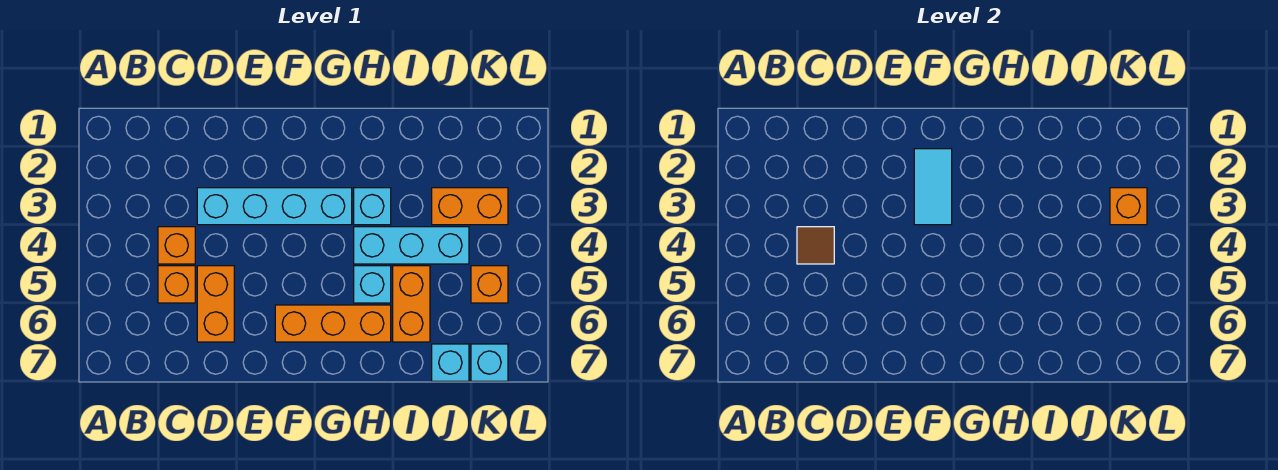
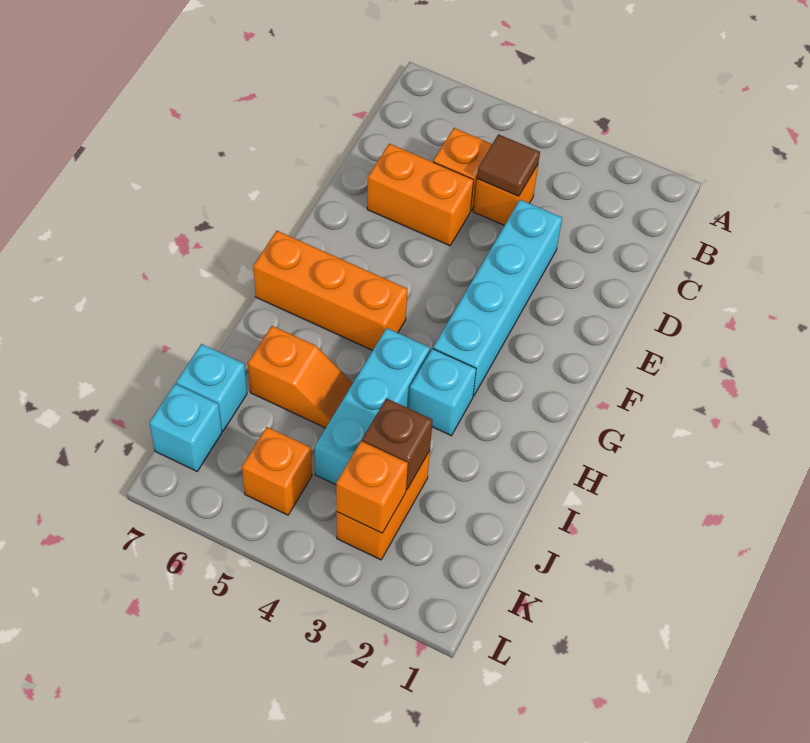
cyan tile F2:F3 level 2 -> none
orange brick F6:H6 level 1 -> orange brick G5:G7 level 1
cyan brick H5 level 1 -> none
orange brick I5:I6 level 1 -> orange slope I5:I6 level 1 top 6
none -> brown brick J3 level 2

